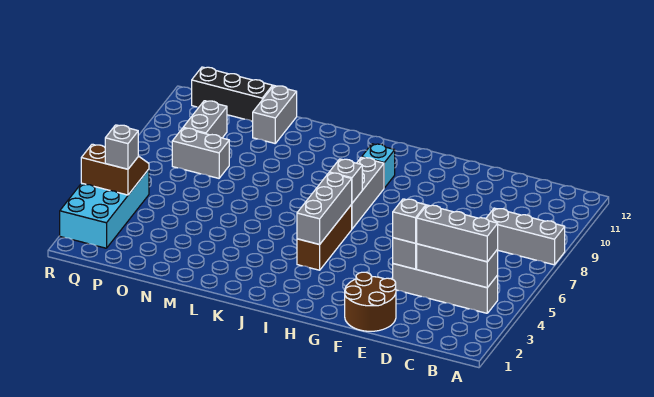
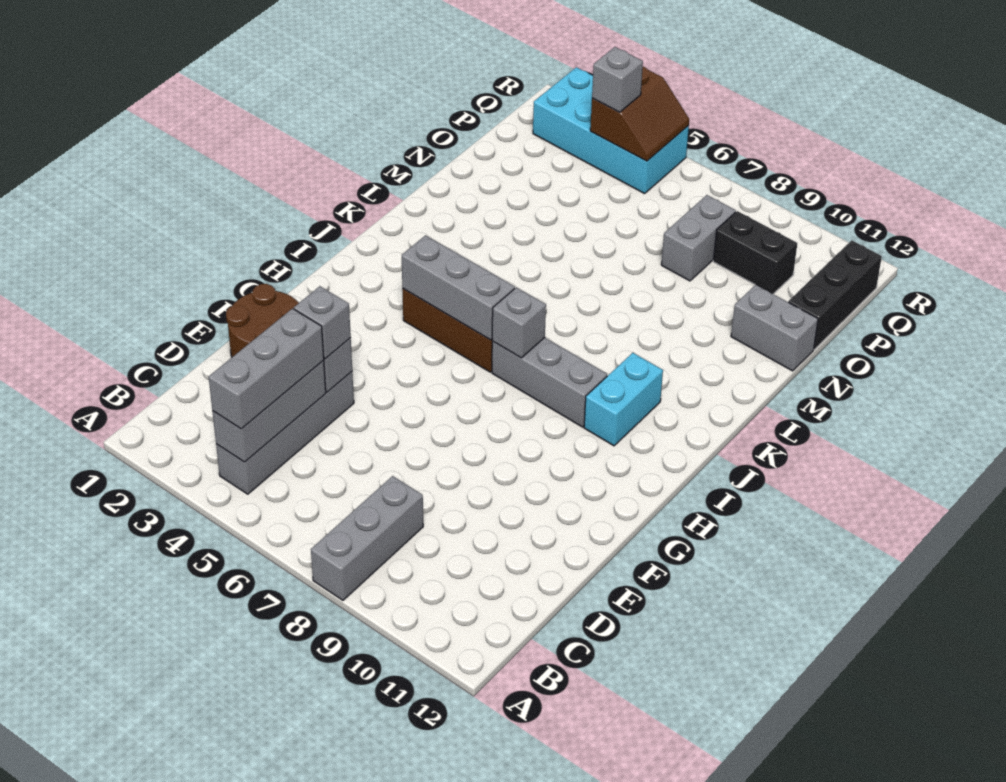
cyan brick I10 level 1 -> cyan brick I10:J10 level 1
grey brick P9:P10 level 1 -> black brick P9:P10 level 1

